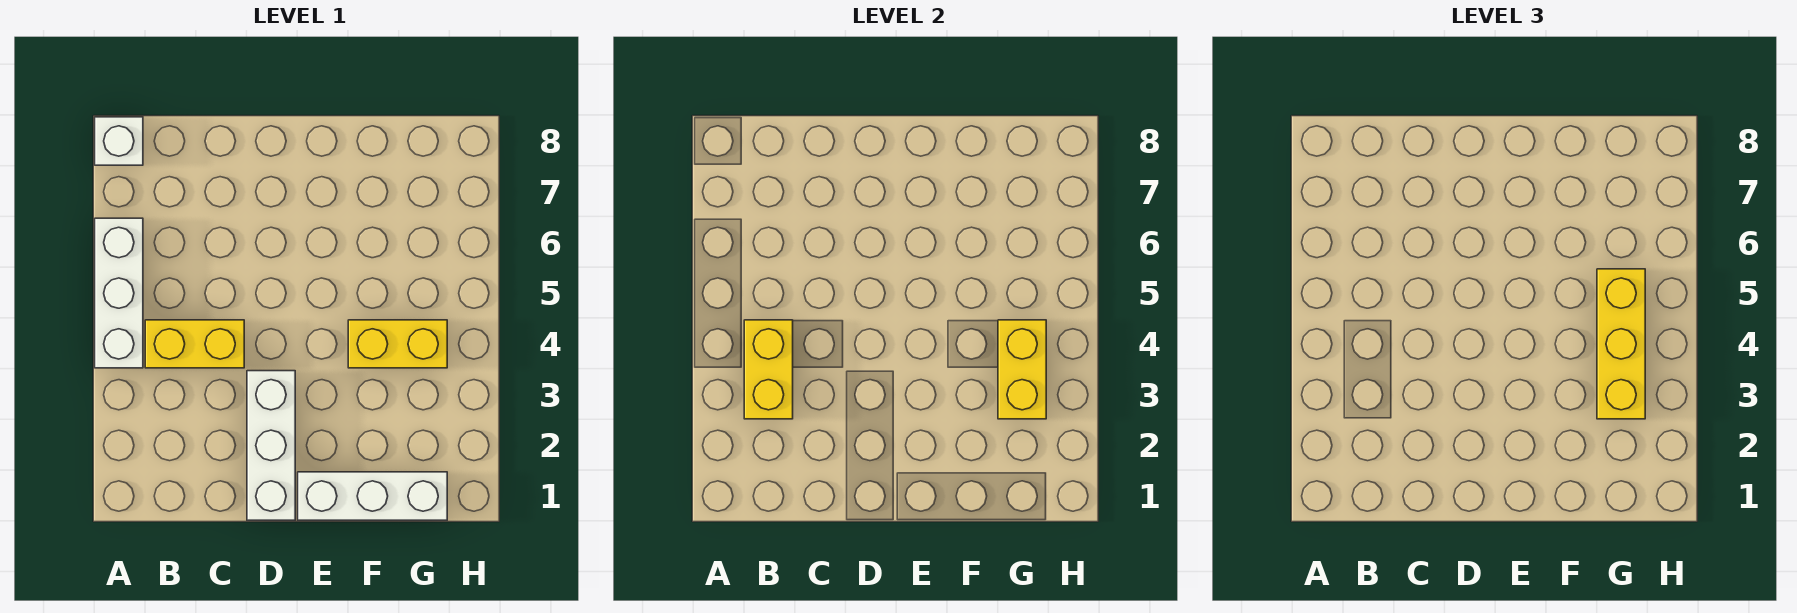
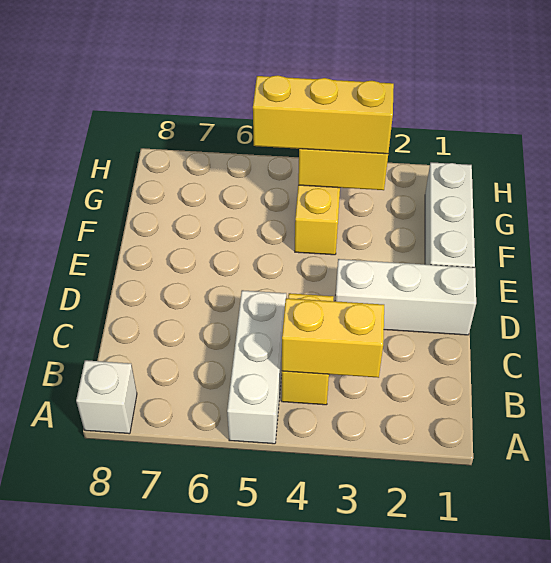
white brick A4:A6 level 1 -> white brick A5:C5 level 1

